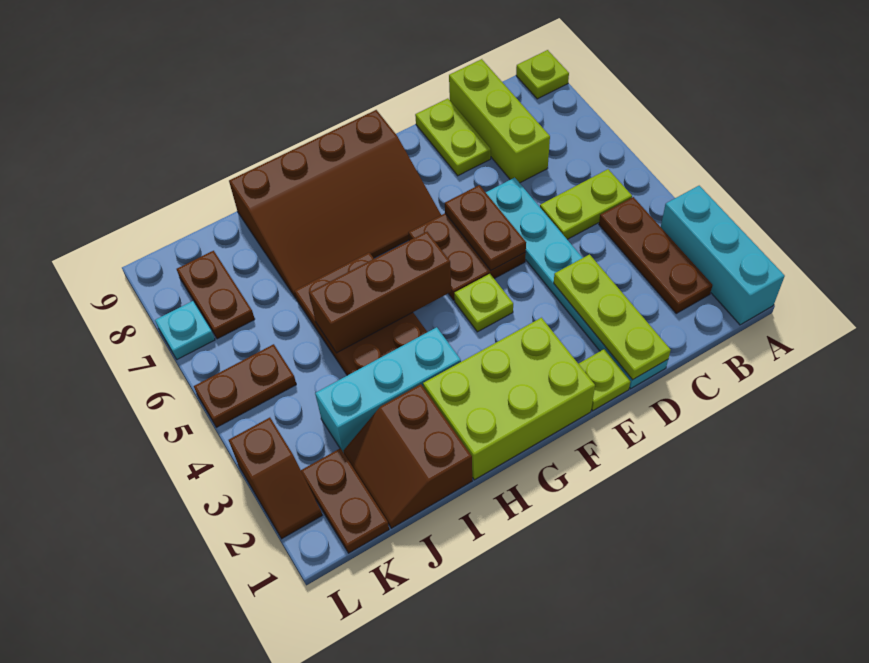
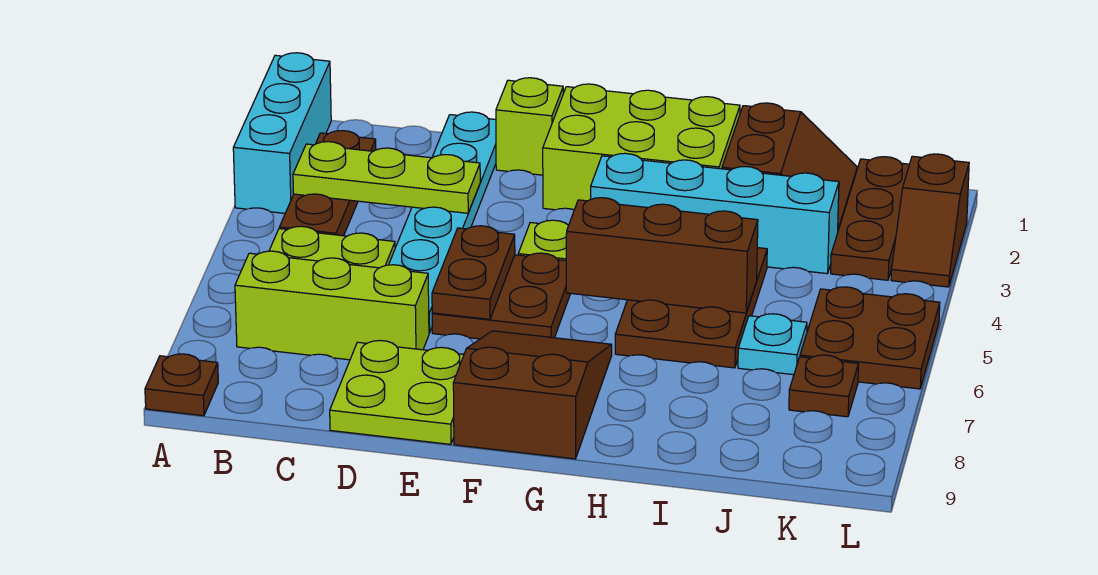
lime plate A9 level 1 -> brown plate A9 level 1
lime brick C7:C9 level 1 -> lime brick B7:D7 level 1
lime plate D1:D3 level 2 -> lime plate B3:D3 level 2
lime plate D8:D9 level 1 -> lime plate D8:E9 level 1
lime plate E1 level 1 -> lime brick E1 level 1
brown slope F7:I9 level 1 top 9 -> brown slope F7:G9 level 1 top 9
cyan brick H3:J3 level 1 -> cyan brick G3:J3 level 1
brown plate K1:K2 level 1 -> brown plate K1:K3 level 1
brown plate K5:L5 level 1 -> brown plate K5:L6 level 1
brown plate K7:K8 level 1 -> brown plate K7 level 1
brown slope L2:L3 level 1 top 3 -> brown slope L2:L3 level 1 top 2
cyan plate L7 level 1 -> cyan plate J6 level 1

